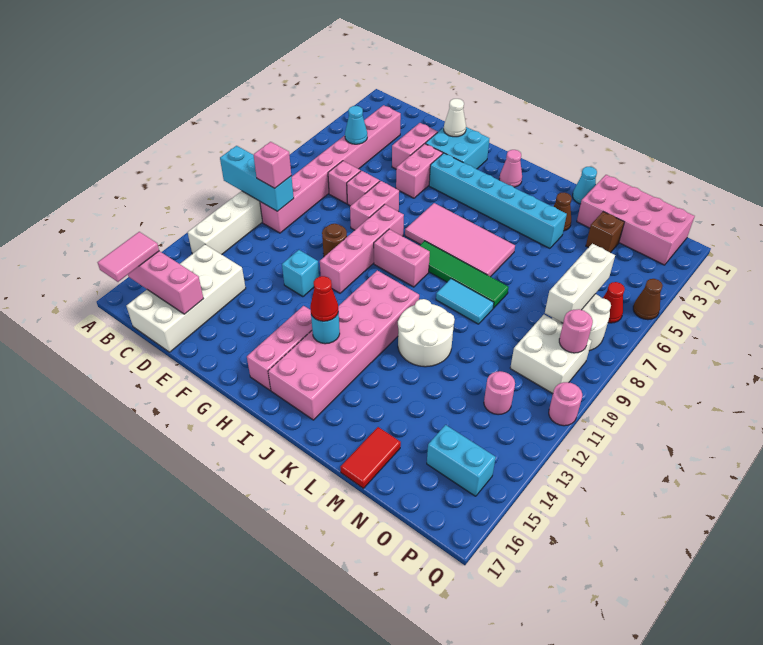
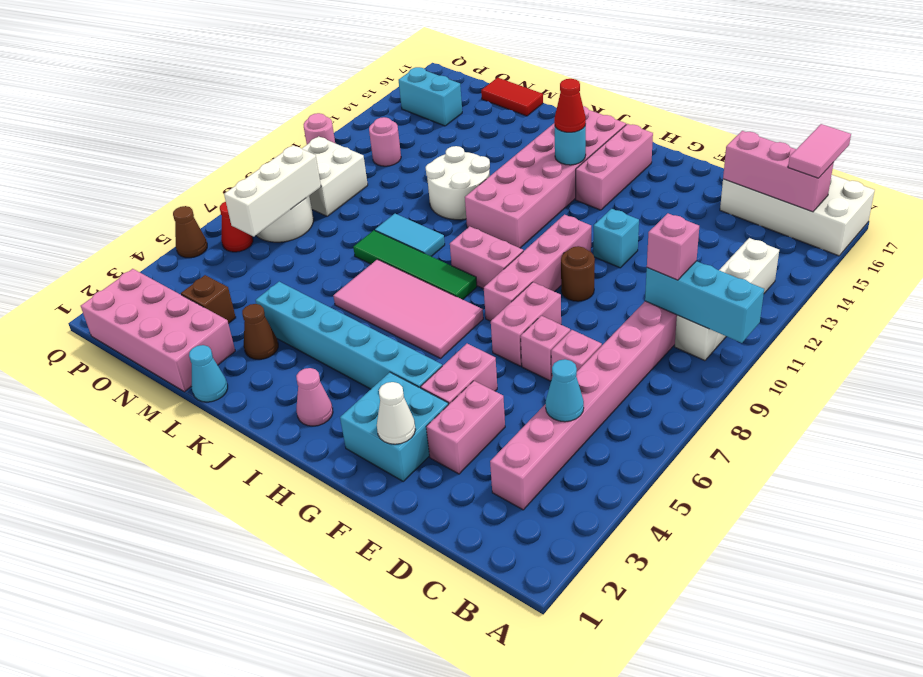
white brick C14:D17 level 1 -> white brick A16:D17 level 1
red tile M16:M17 level 1 -> red tile M17:N17 level 1
pink round brick P9 level 2 -> none

